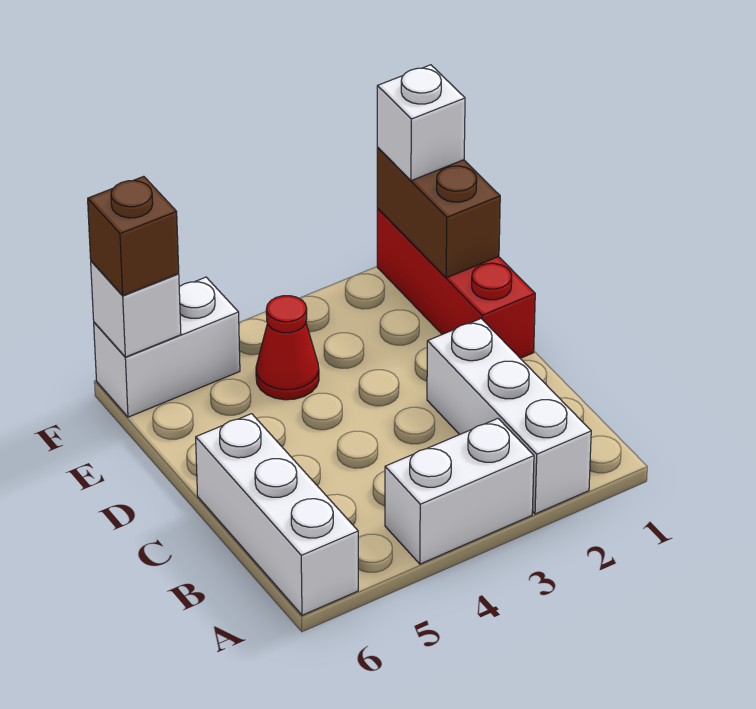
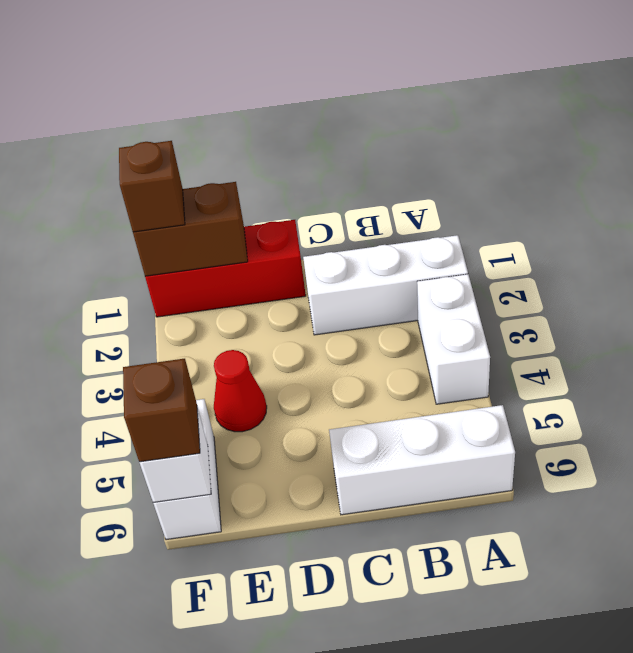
white brick F1 level 3 -> brown brick F1 level 3

